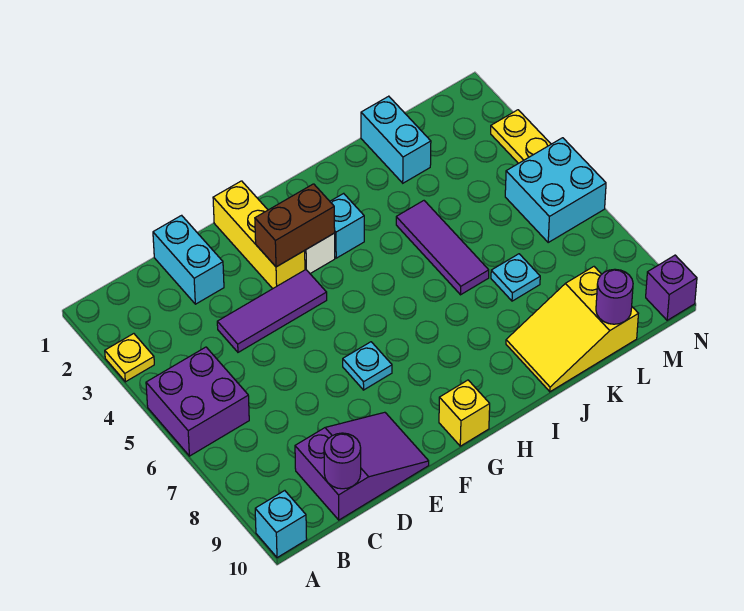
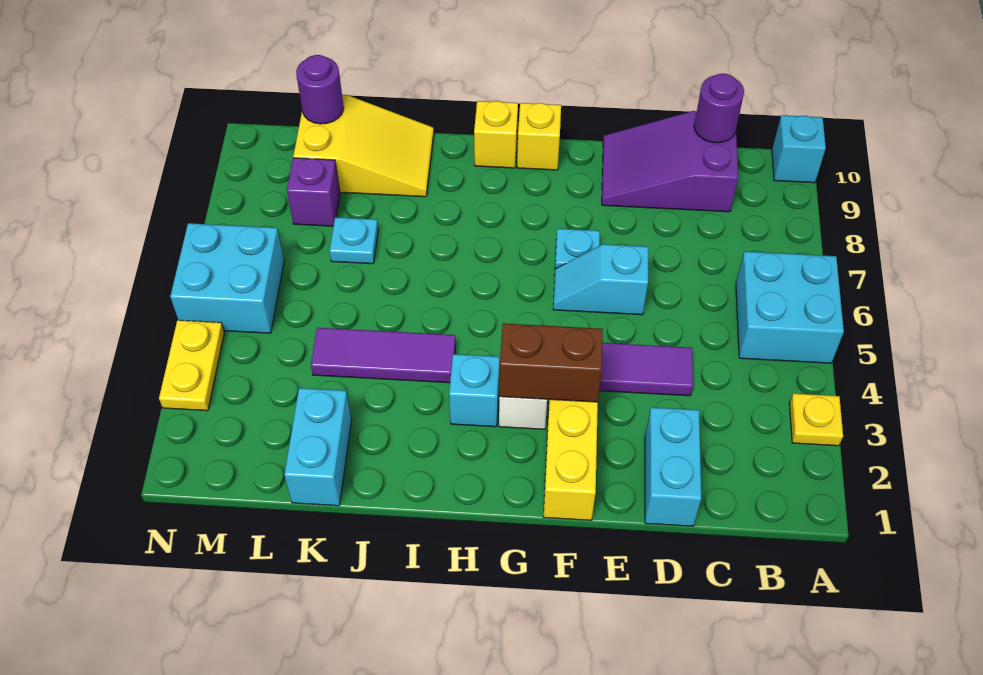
purple brick A5:B6 level 1 -> cyan brick A5:B6 level 1
none -> cyan slope E6:F6 level 1 top E
none -> yellow brick H10 level 1
purple tile J4:J6 level 1 -> purple tile I4:K4 level 1
purple brick N10 level 1 -> purple brick L8 level 1

